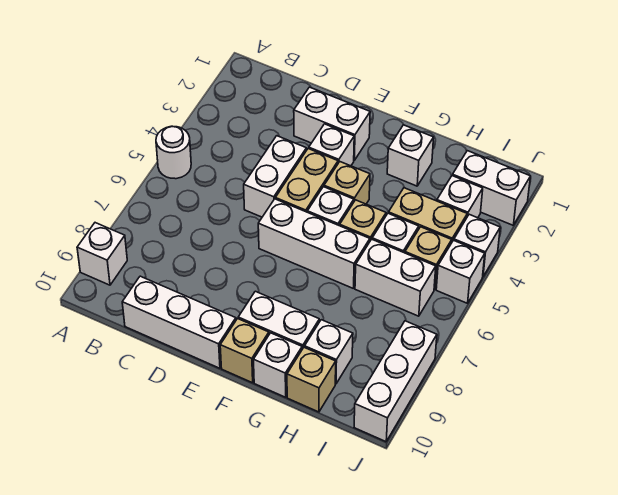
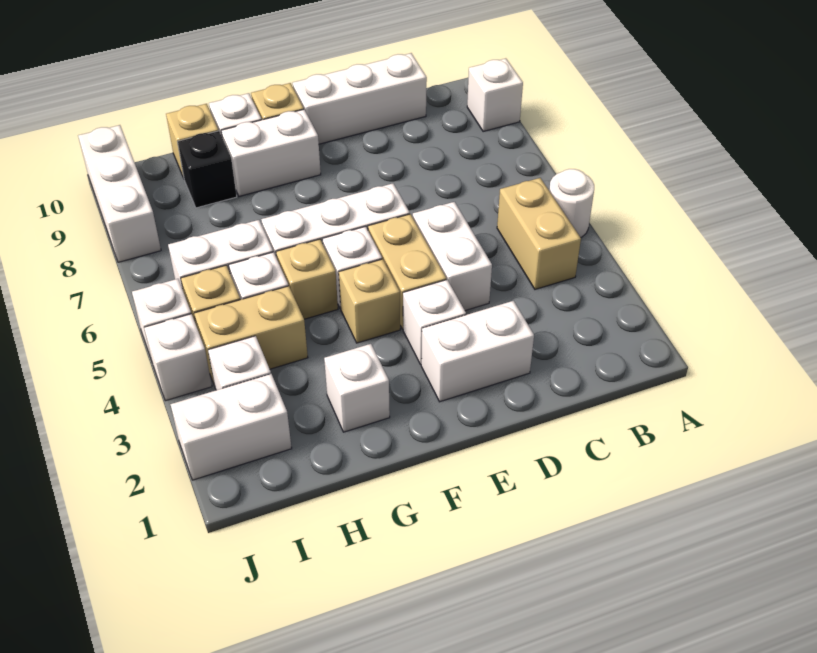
none -> tan brick B4:B5 level 1
white brick H9 level 1 -> black brick H9 level 1

